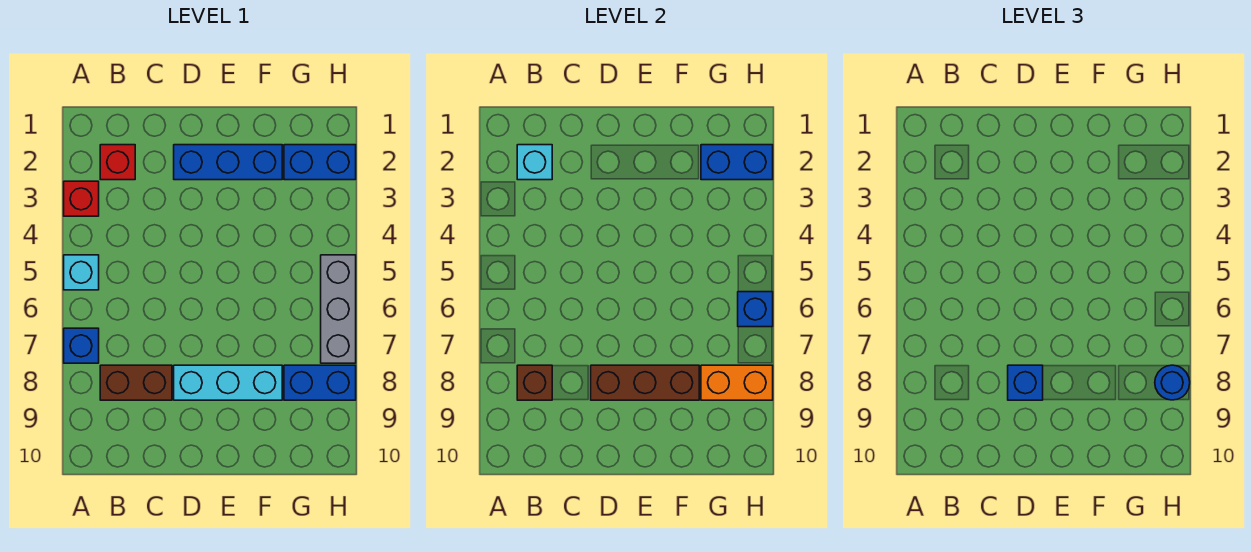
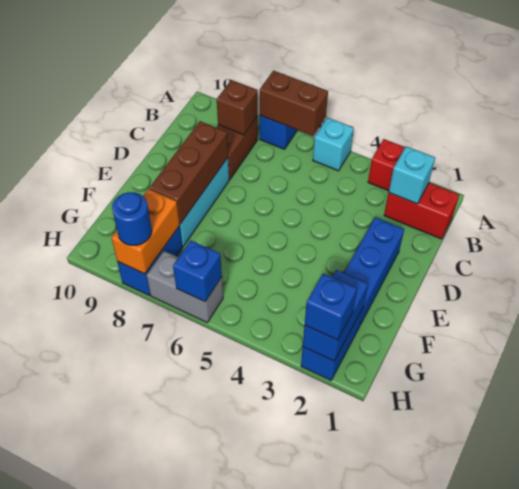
none -> brown brick A6:A7 level 2
red brick B2 level 1 -> red brick B1:B2 level 1
blue brick D8 level 3 -> blue brick H2 level 3
grey brick H5:H7 level 1 -> grey brick H6:H7 level 1

